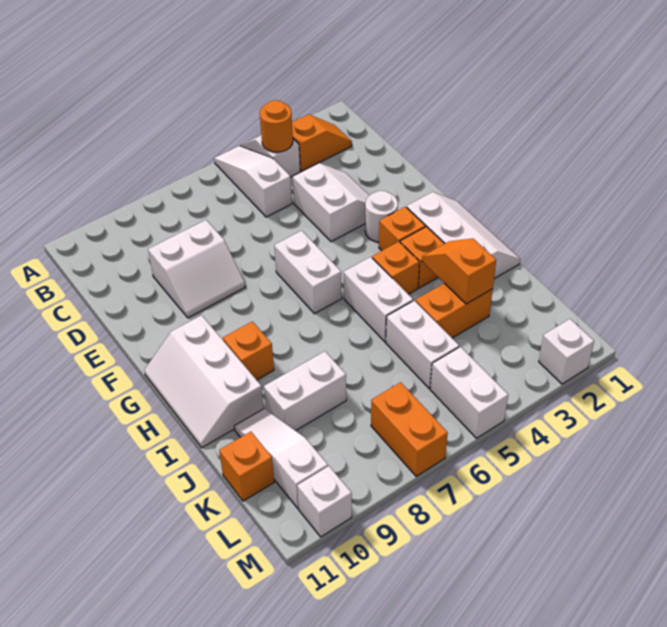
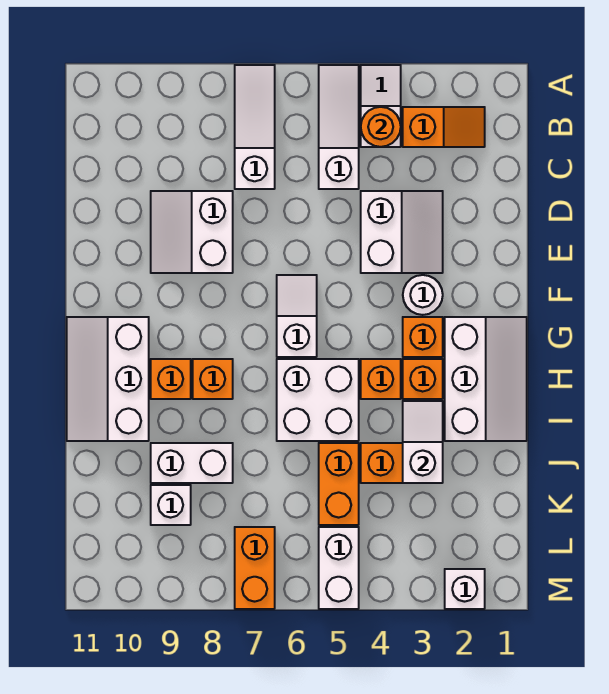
white slope D8:E9 level 1 top D -> white slope D8:E9 level 1 top 8
white brick F6:G6 level 1 -> white slope F6:G6 level 1 top G
white brick H5:I5 level 1 -> white brick H5:I6 level 1
orange slope I3:J3 level 2 top J -> white slope I3:J3 level 2 top J
white brick J5:K5 level 1 -> orange brick J5:K5 level 1
white slope J10:L10 level 1 top L -> white slope A7:C7 level 1 top C
orange brick K11 level 1 -> orange brick H8 level 1
white brick M10 level 1 -> white brick K9 level 1

